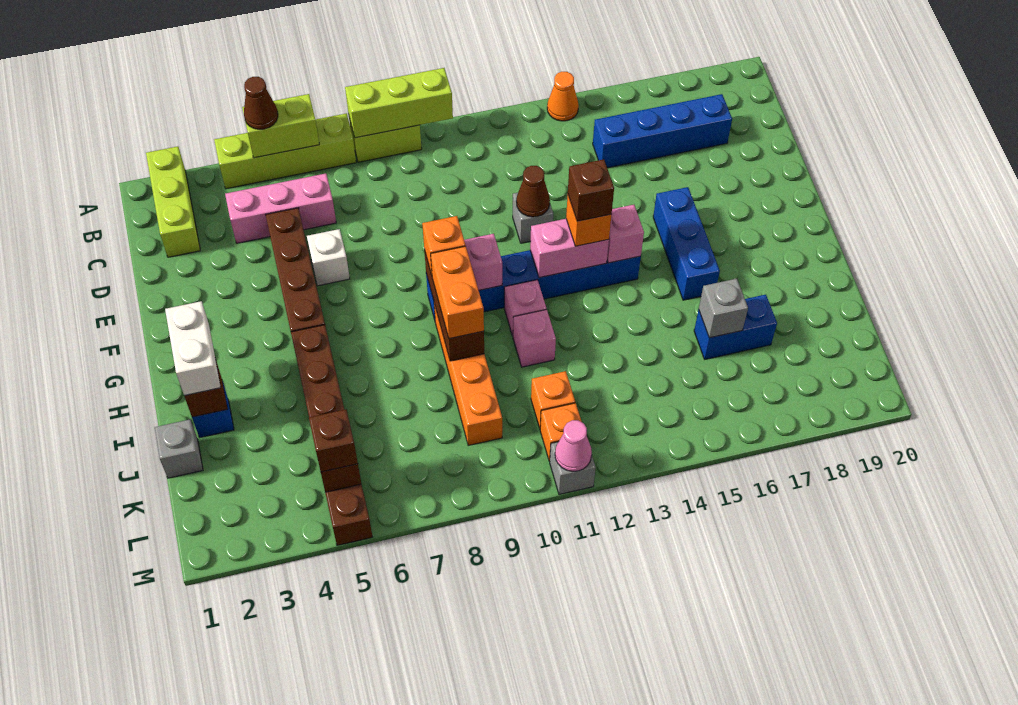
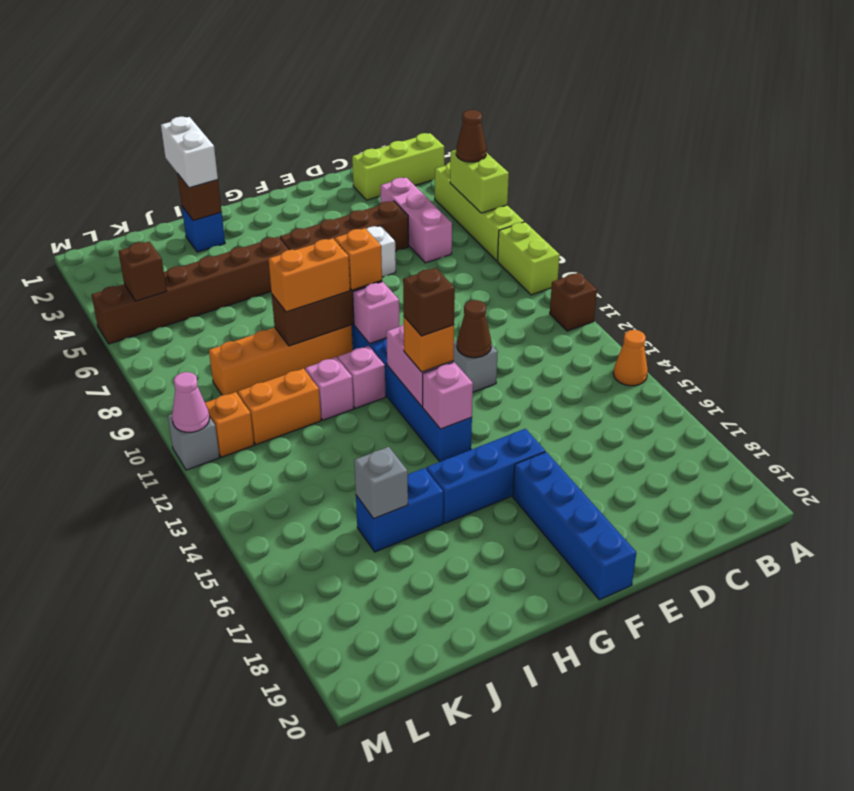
lime brick A8:A10 level 2 -> none
blue brick C15:C18 level 1 -> blue brick F17:F20 level 1
white brick H2:I2 level 3 -> white brick I1:I2 level 3
grey brick J1 level 1 -> none
blue brick J16:J17 level 1 -> blue brick I16:J16 level 1
orange brick K11 level 1 -> orange brick J11:K11 level 1
brown brick L5 level 3 -> brown brick A11 level 1

